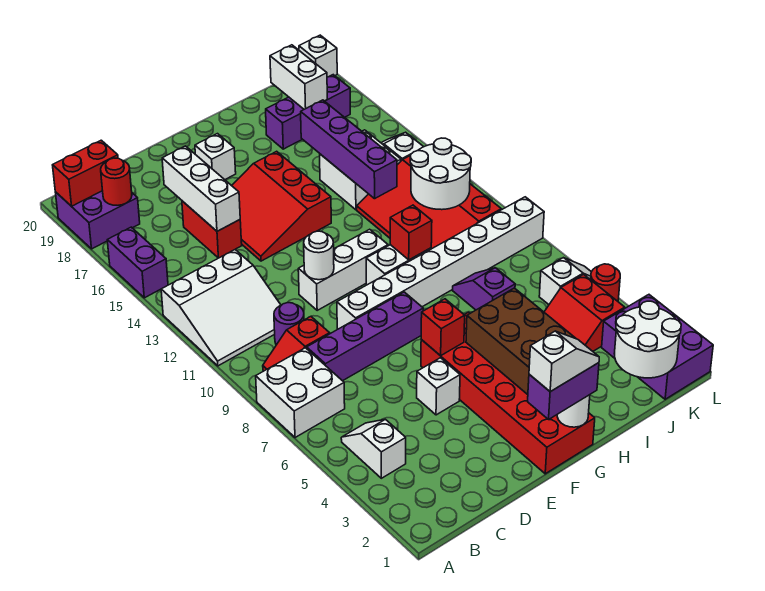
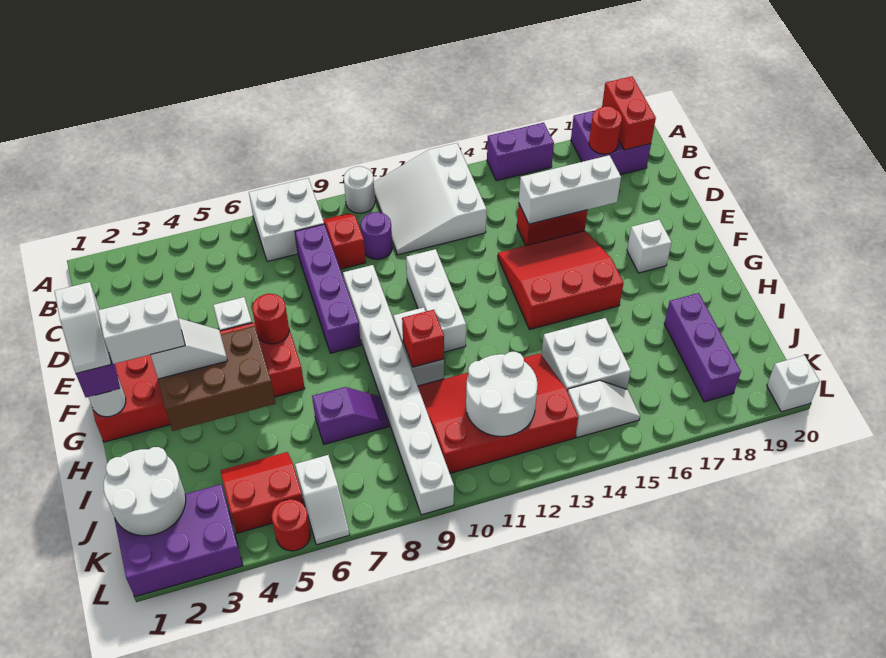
white slope B4:B5 level 1 top 4 -> white slope G3:G4 level 3 top 3
white round brick E11 level 2 -> white round brick A10 level 1
red brick F6 level 2 -> red round brick F6 level 2
purple brick I13:I16 level 2 -> none
white brick J18:J19 level 2 -> white brick G2:G3 level 4

